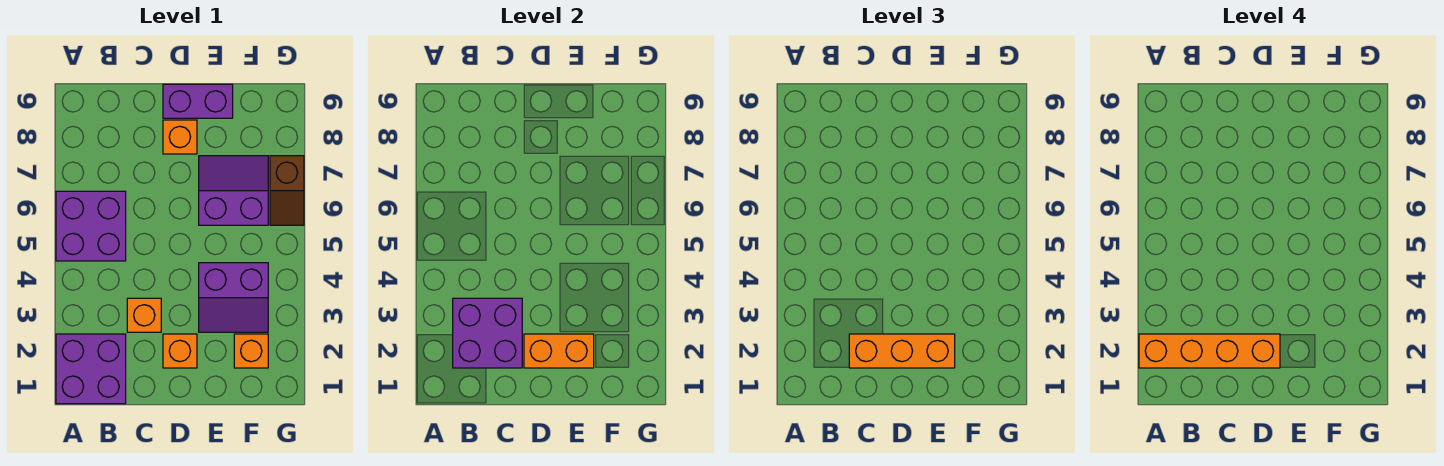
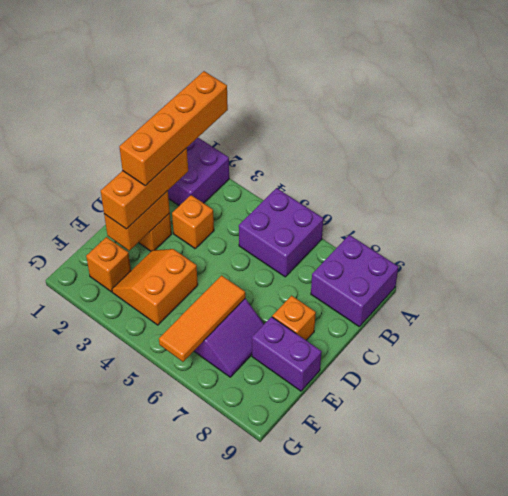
purple brick B2:C3 level 2 -> purple brick A8:B9 level 1
purple brick D9:E9 level 1 -> purple brick E8:E9 level 1
purple slope E3:F4 level 1 top 4 -> orange slope E3:F4 level 1 top 4
none -> orange tile E6:G6 level 2
brown slope G6:G7 level 1 top 7 -> none

